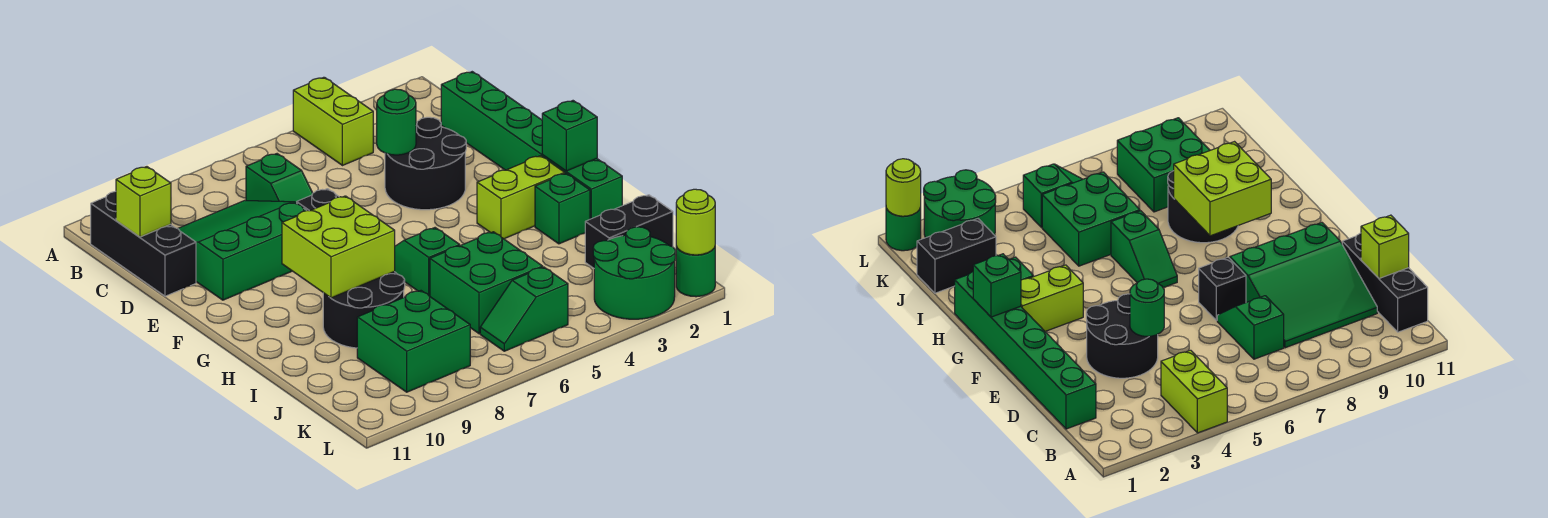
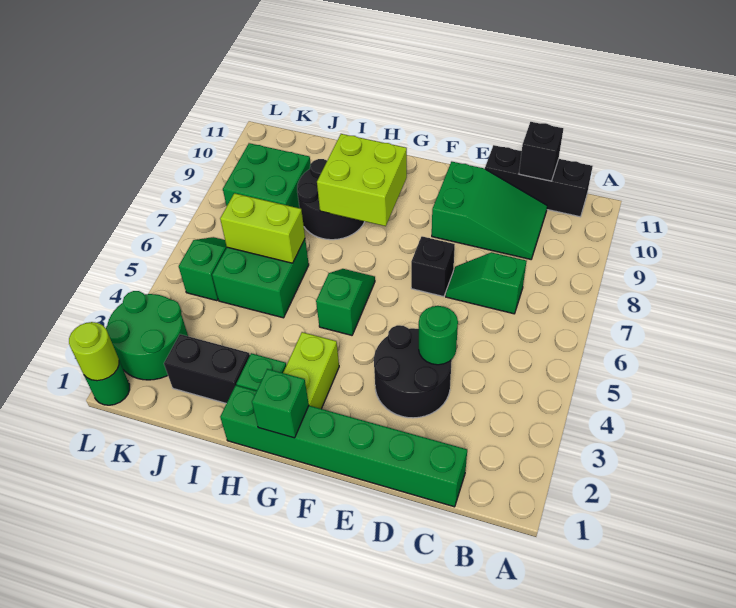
lime brick A4:B4 level 1 -> lime brick I6:J6 level 2
green slope C8:E10 level 1 top E -> green slope C9:E10 level 1 top E
lime brick C11 level 2 -> black brick C11 level 2
green slope G6:H6 level 1 top H -> green slope G5:G6 level 1 top 5
black brick J1:J2 level 1 -> black brick I2:J2 level 1

